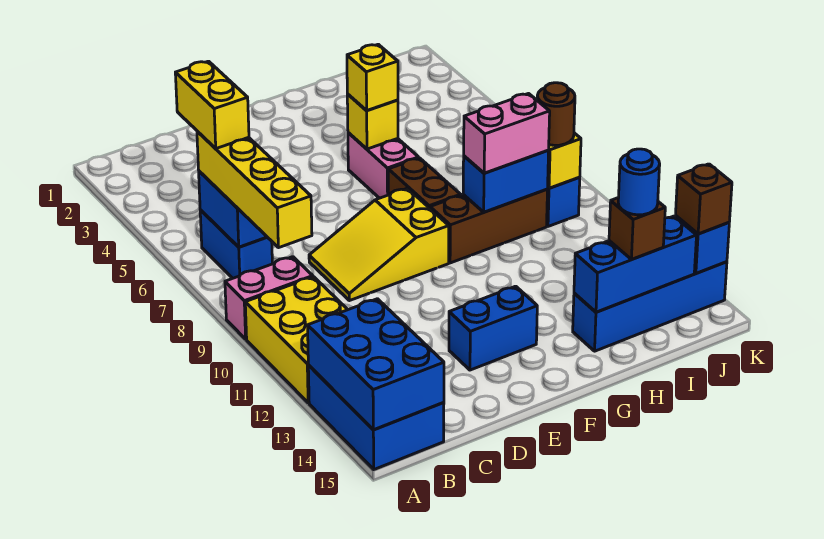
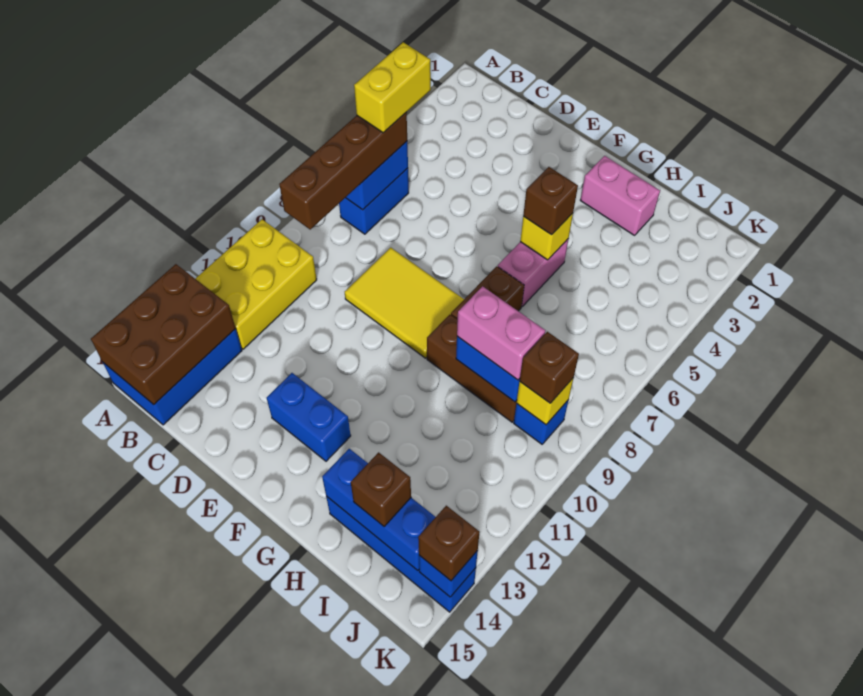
pink brick A9:B9 level 1 -> pink brick G2:H2 level 1
blue brick A13:B15 level 2 -> brown brick A13:B15 level 2
yellow brick B6:B9 level 3 -> brown brick B6:B9 level 3
yellow slope D8:F9 level 1 top F -> yellow tile D8:F9 level 1
yellow brick G5 level 3 -> brown brick G5 level 3
blue round brick I14 level 4 -> none
brown round brick J9 level 3 -> brown brick J9 level 3

